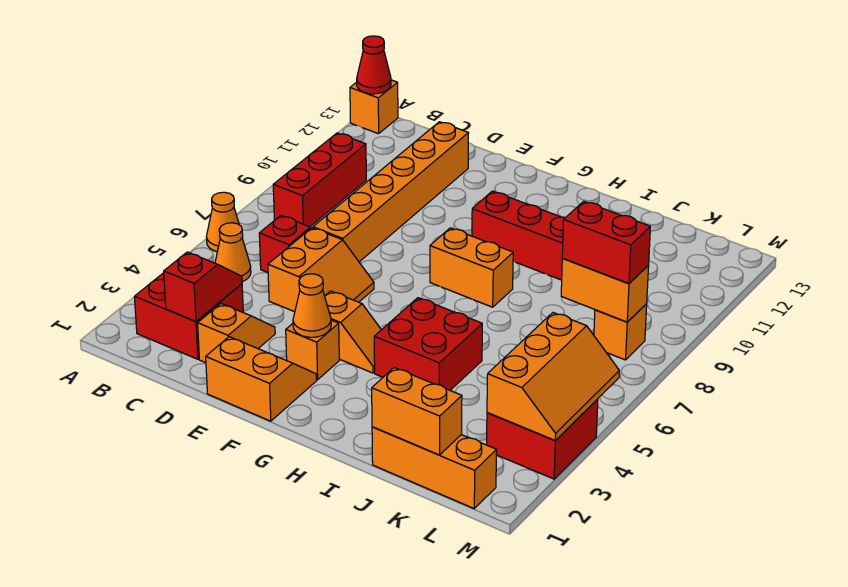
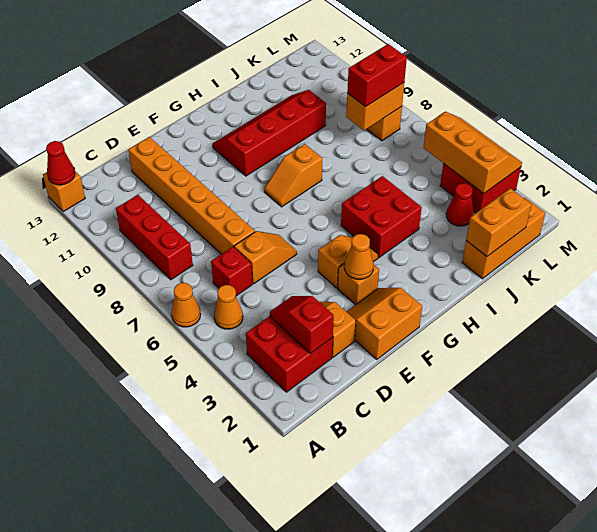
orange slope D5:E6 level 1 top D -> orange slope D6:E6 level 1 top D
orange brick G8:H8 level 1 -> orange slope G8:H8 level 1 top H
none -> red cone K3 level 1

